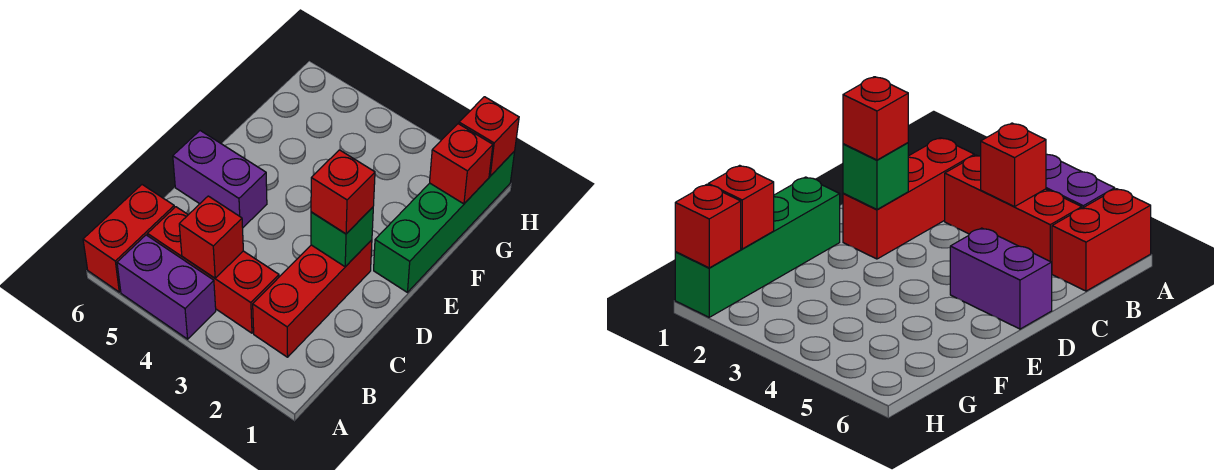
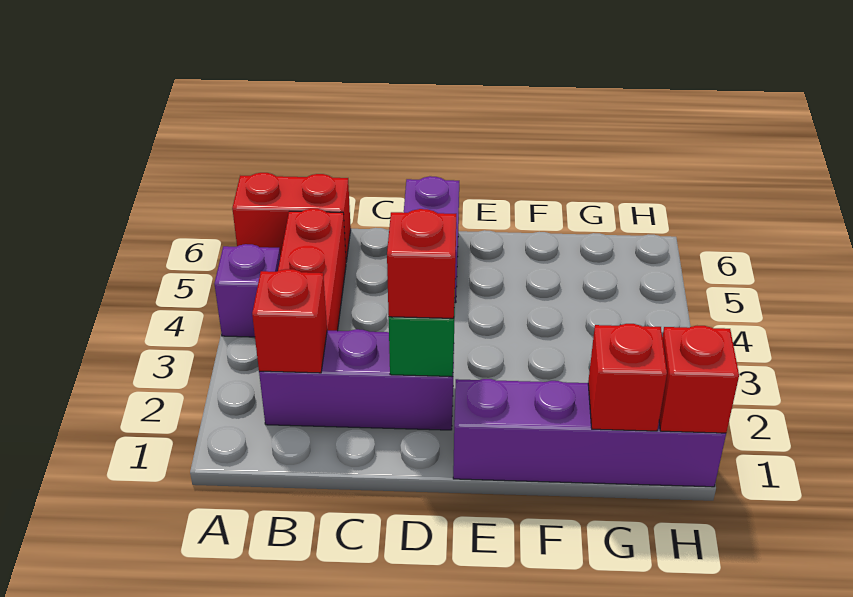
purple brick A4:A5 level 1 -> purple brick A4 level 1
red brick B2:D2 level 1 -> purple brick B2:D2 level 1
red brick B4 level 2 -> red brick B2 level 2
green brick E1:H1 level 1 -> purple brick E1:H1 level 1

